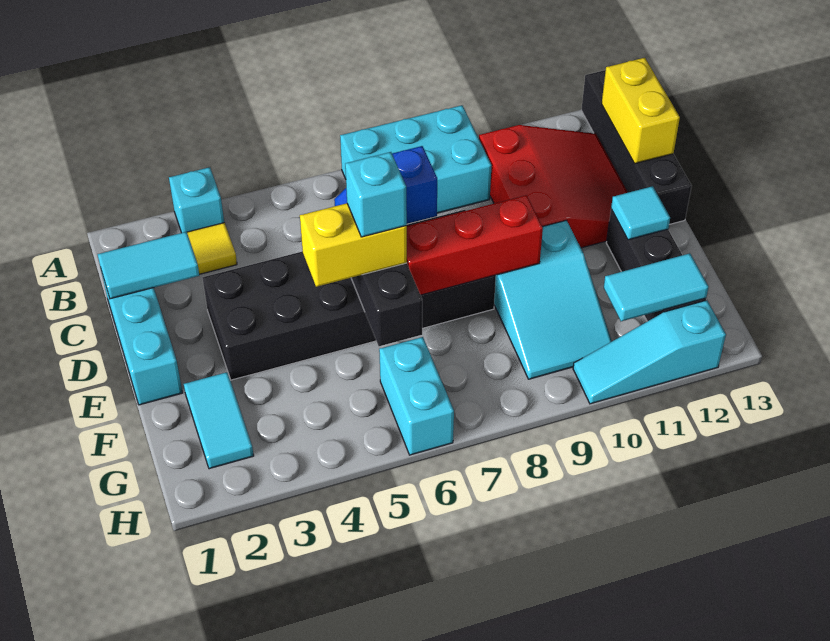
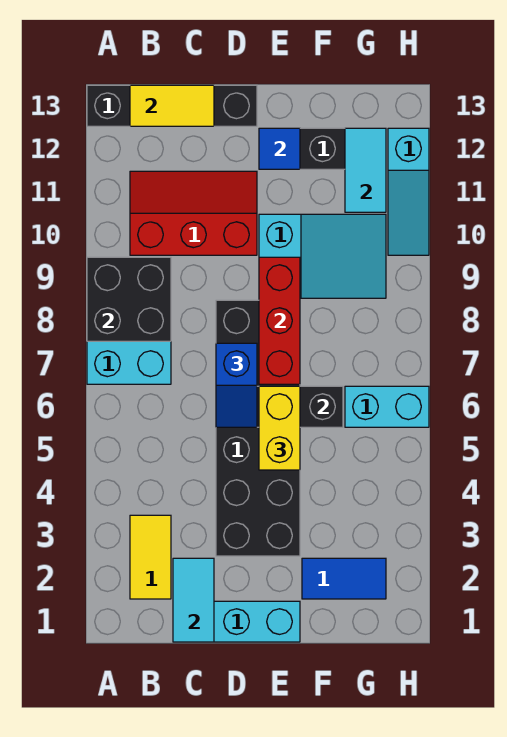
cyan brick A3 level 1 -> none
none -> black brick A8:B9 level 2
red slope B10:D12 level 1 top 10 -> red slope B10:D11 level 1 top 10
yellow brick B13:C13 level 2 -> yellow tile B13:C13 level 2
cyan brick E6 level 4 -> none
cyan tile E12 level 2 -> blue tile E12 level 2
cyan tile F2:G2 level 1 -> blue tile F2:G2 level 1

